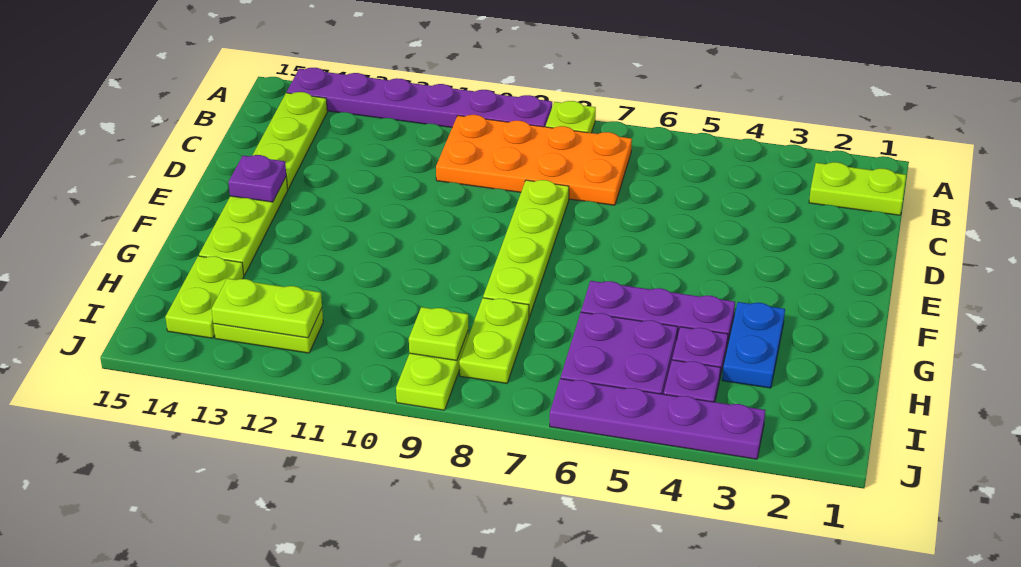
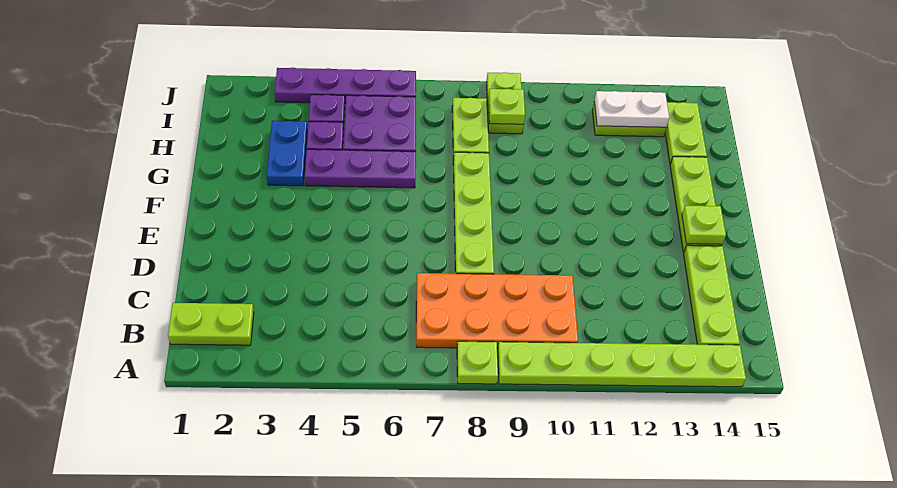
purple plate A9:A14 level 1 -> lime plate A9:A14 level 1
purple plate E14 level 2 -> lime plate E14 level 2
lime plate I12:I13 level 2 -> white plate I12:I13 level 2

